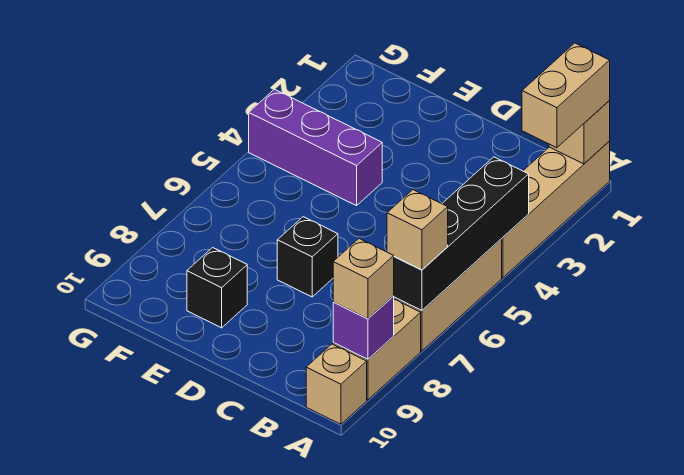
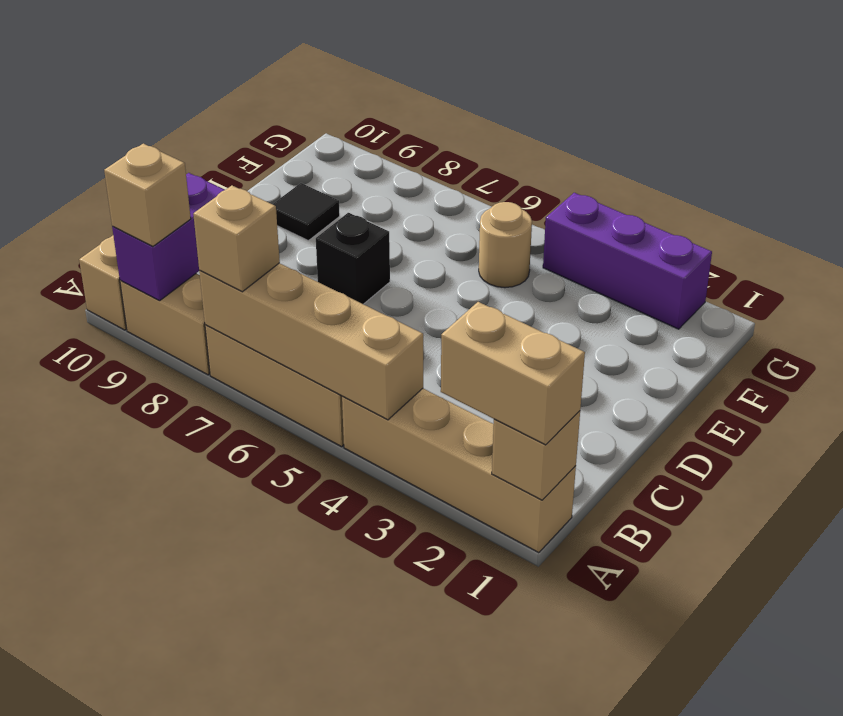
black brick A4:A7 level 2 -> tan brick A4:A7 level 2
purple brick A9 level 2 -> purple brick A9:B9 level 2
purple brick E4:G4 level 1 -> purple brick G2:G4 level 1
black brick E9 level 1 -> black tile E9 level 1
none -> tan round brick F5 level 1

